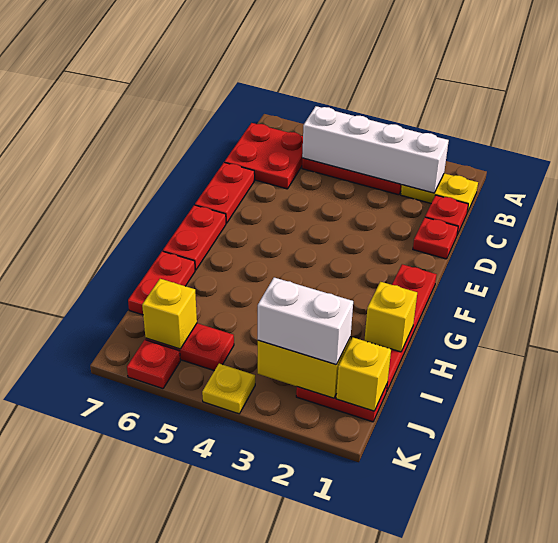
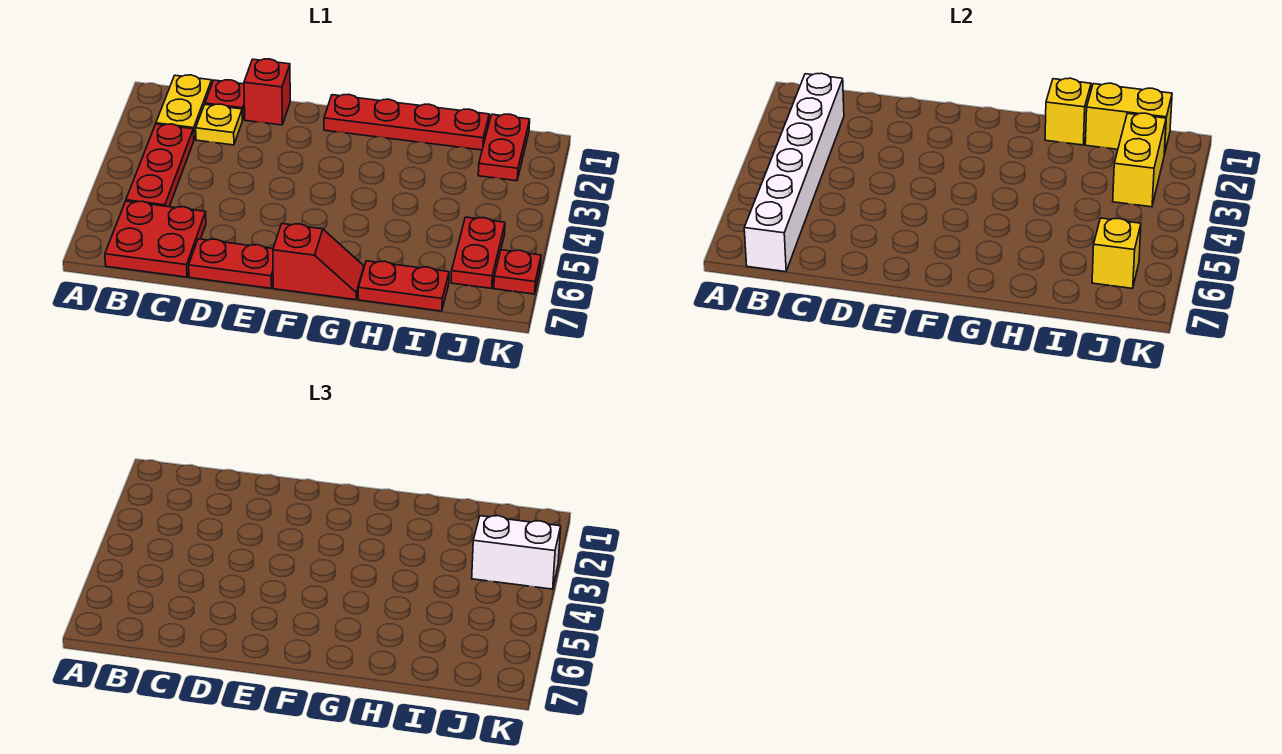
white brick B2:B5 level 2 -> white brick B2:B7 level 2
red plate D1 level 1 -> red brick D1 level 1
red plate F7:G7 level 1 -> red slope F7:G7 level 1 top F
yellow brick J1 level 2 -> yellow brick I1:J1 level 2
white brick J2:J3 level 3 -> white brick J3:K3 level 3
yellow plate K4 level 1 -> yellow plate C2 level 1

